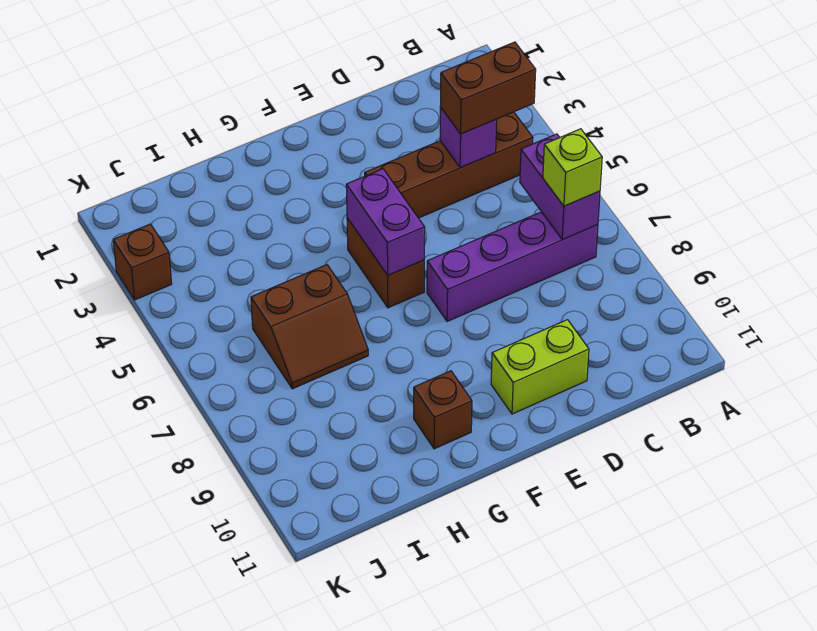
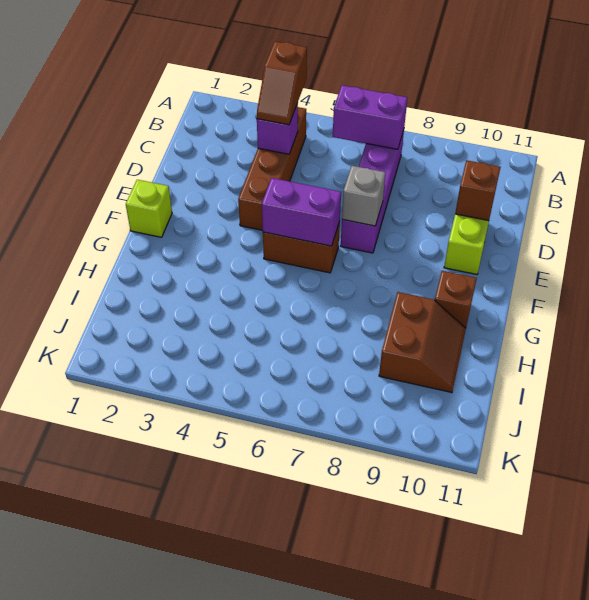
brown brick B4:C4 level 3 -> brown slope B4:C4 level 3 top B
lime brick B7 level 3 -> lime brick F1 level 1
none -> grey brick E7 level 2
brown slope H6:I7 level 1 top 6 -> brown slope H9:I10 level 1 top 9
brown brick K3 level 1 -> brown brick D10 level 2

